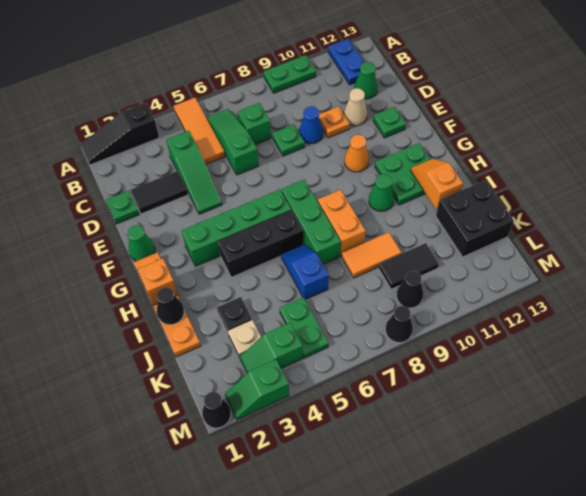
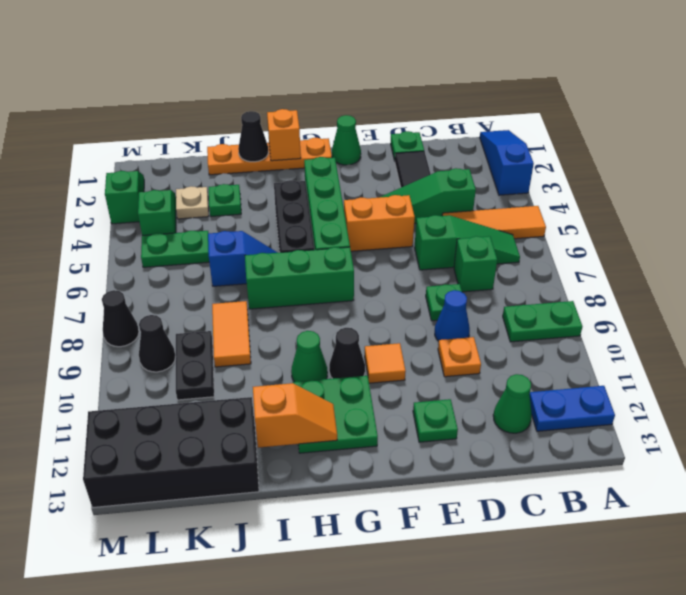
black slope A1:A3 level 1 top 3 -> blue slope A1:A3 level 1 top 3
green plate A9:A10 level 1 -> green plate A9:B9 level 1
tan cone D11 level 1 -> none
orange cone F10 level 1 -> orange tile F10 level 1
orange brick H8:I8 level 1 -> orange brick E5:F5 level 1
black plate J3 level 1 -> green plate J3 level 1
black brick J12:K13 level 1 -> black brick J12:M13 level 1
black tile K9:K10 level 1 -> black plate K9:K10 level 1
black cone M1 level 1 -> black cone G10 level 1

